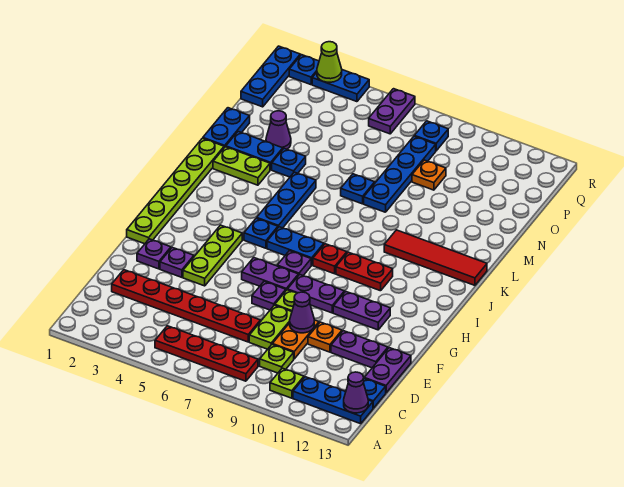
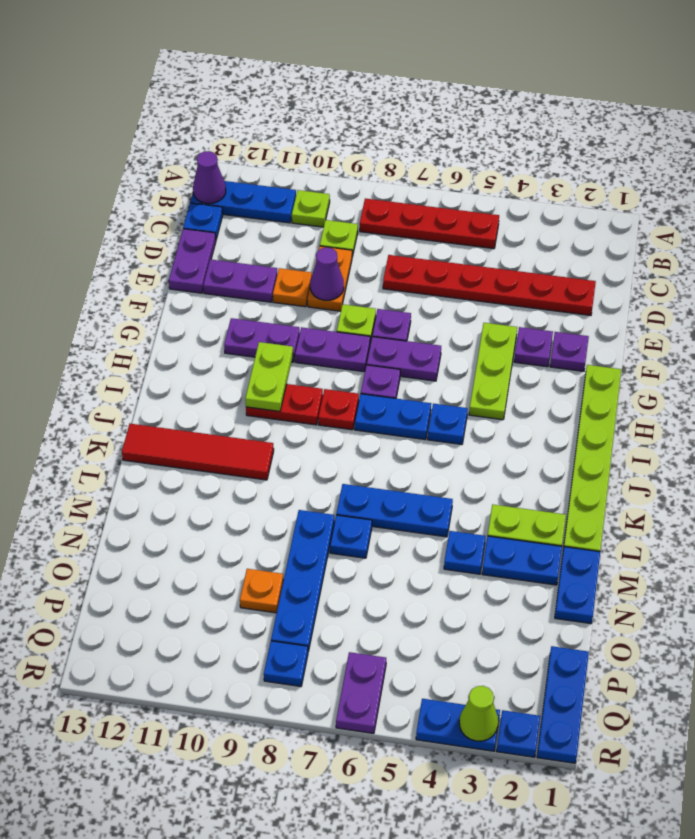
lime plate D8:E8 level 1 -> lime plate H10:I10 level 2
blue plate J5:L5 level 1 -> blue plate L5:L7 level 1
purple cone N3 level 1 -> none

